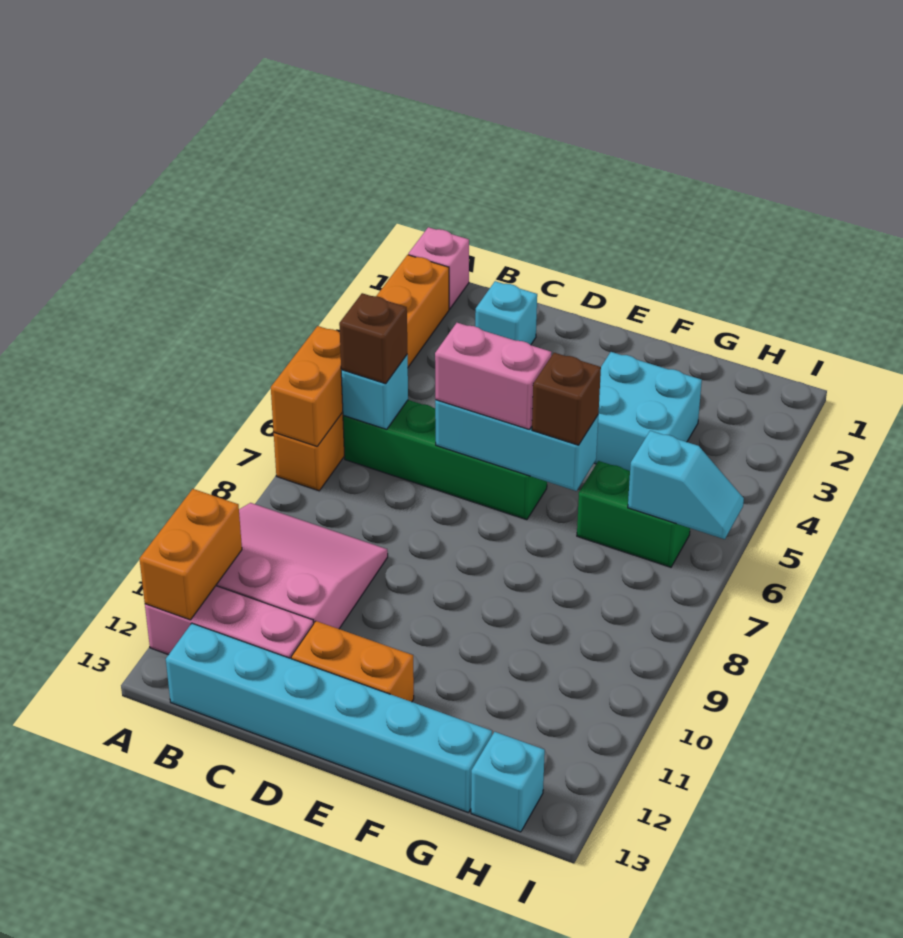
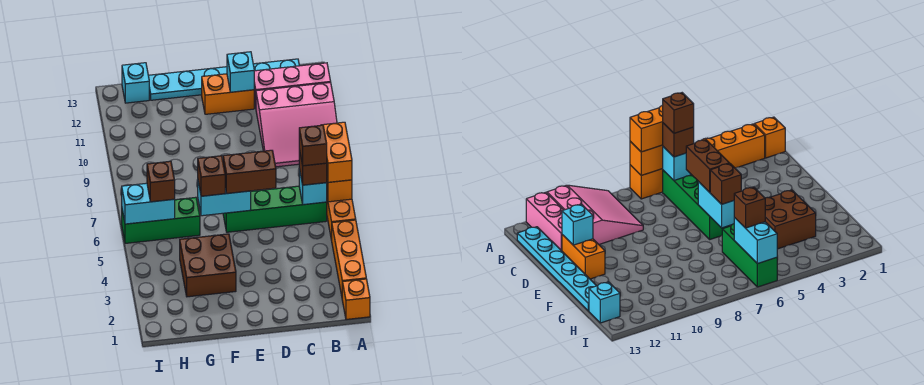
pink brick A1 level 1 -> orange brick A1 level 1
orange brick A11:A12 level 2 -> orange brick A6:A7 level 3
none -> brown brick B6 level 4
cyan brick B13:G13 level 1 -> cyan plate B13:G13 level 1
cyan brick C2 level 1 -> cyan brick D12 level 2
cyan brick D6:F6 level 2 -> cyan brick E6:F6 level 2
pink brick D6:E6 level 3 -> brown brick D6:E6 level 3
cyan brick F3:G4 level 1 -> brown brick F3:G4 level 1
green brick G6:H6 level 1 -> green brick G6:I6 level 1
cyan slope H6:I6 level 2 top H -> cyan brick H6:I6 level 2
none -> brown brick H6 level 3

